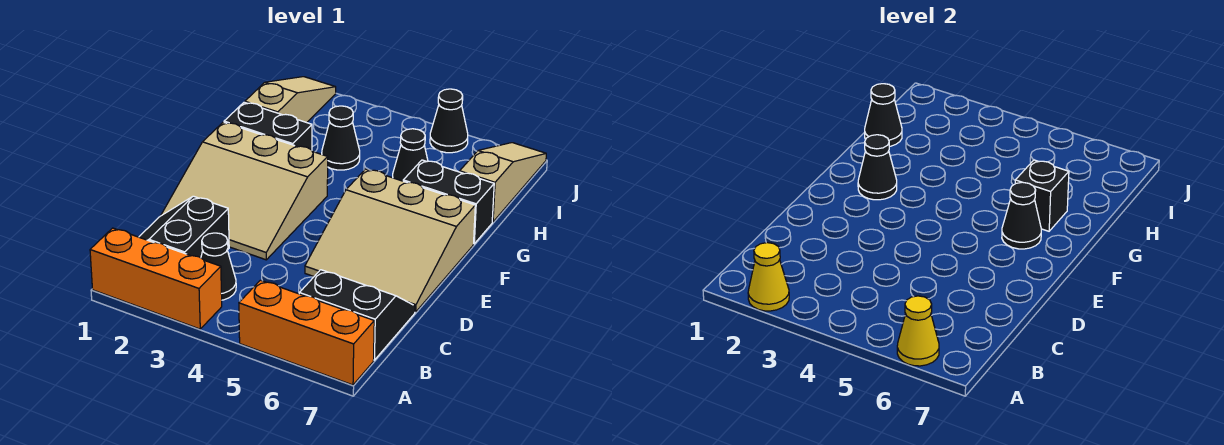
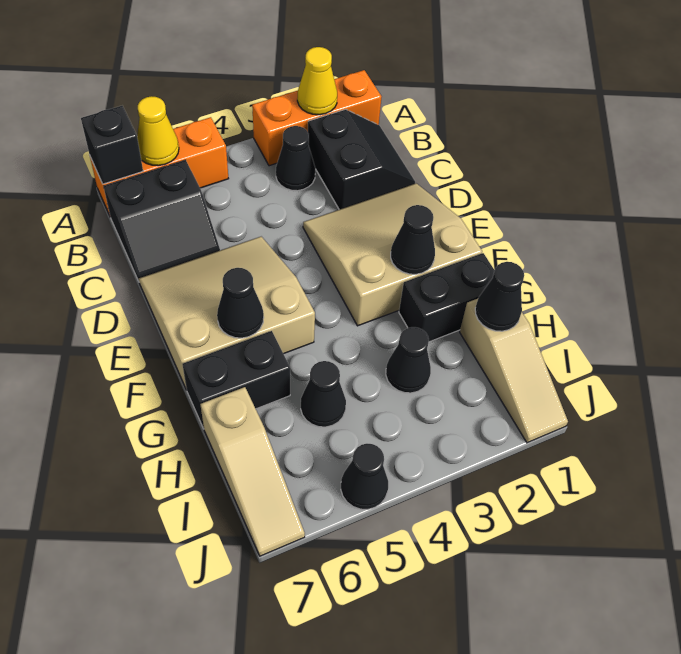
black brick G6 level 2 -> black brick A7 level 2

